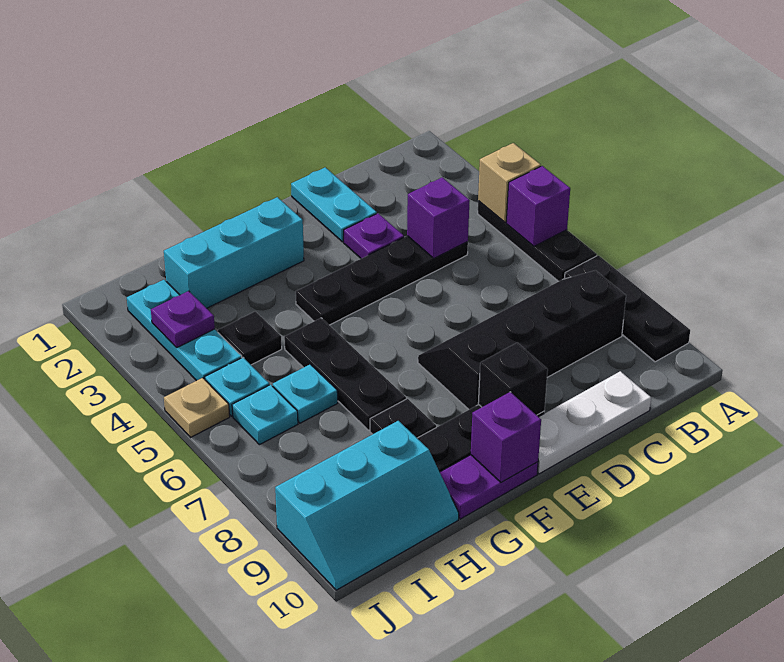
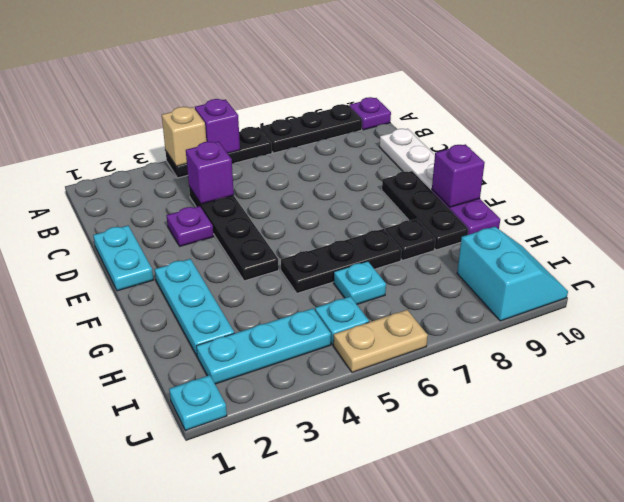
black slope B7:E8 level 1 top 8 -> none
cyan plate D1:D2 level 1 -> cyan plate D1:E1 level 1
black brick E9 level 2 -> none
cyan brick F2:H2 level 1 -> cyan plate F2:H2 level 1
black plate H4 level 1 -> none
cyan slope H9:J10 level 1 top 9 -> cyan slope I9:J10 level 1 top 9
purple plate I3 level 2 -> purple plate A10 level 1
cyan plate I6 level 1 -> cyan plate J1 level 1
tan plate J5 level 1 -> tan plate J5:J6 level 1

